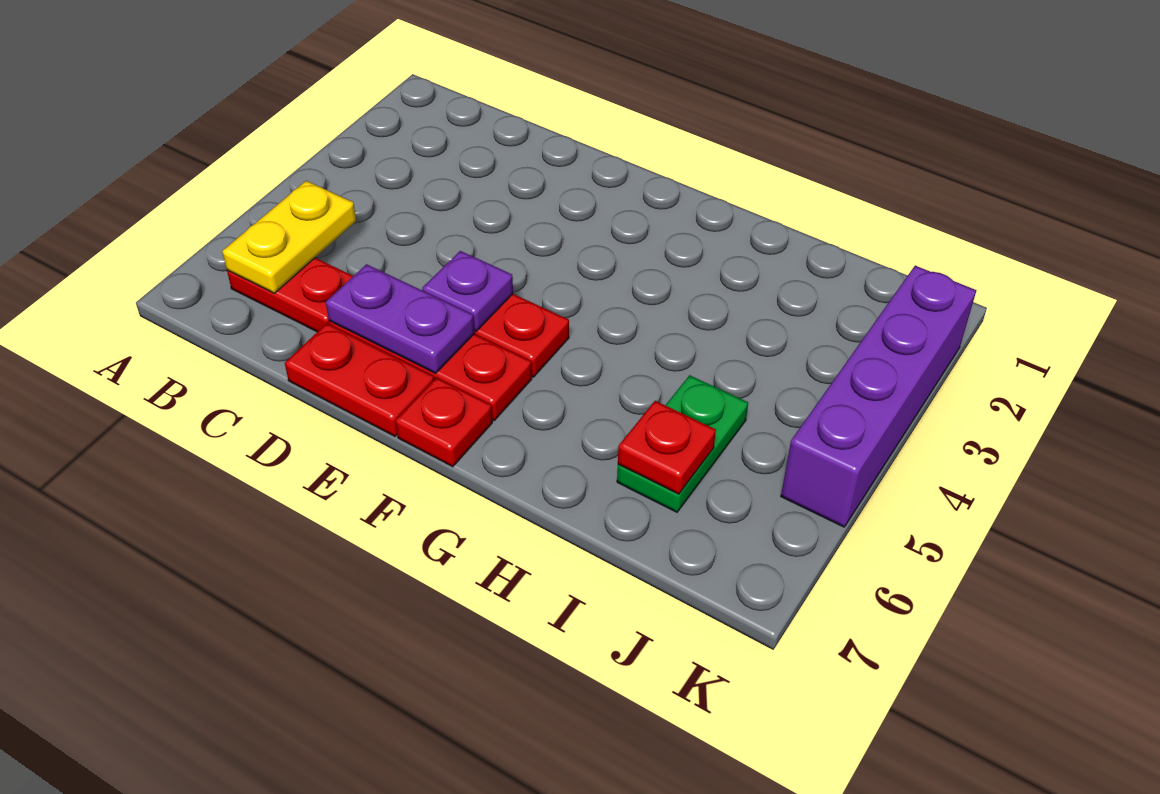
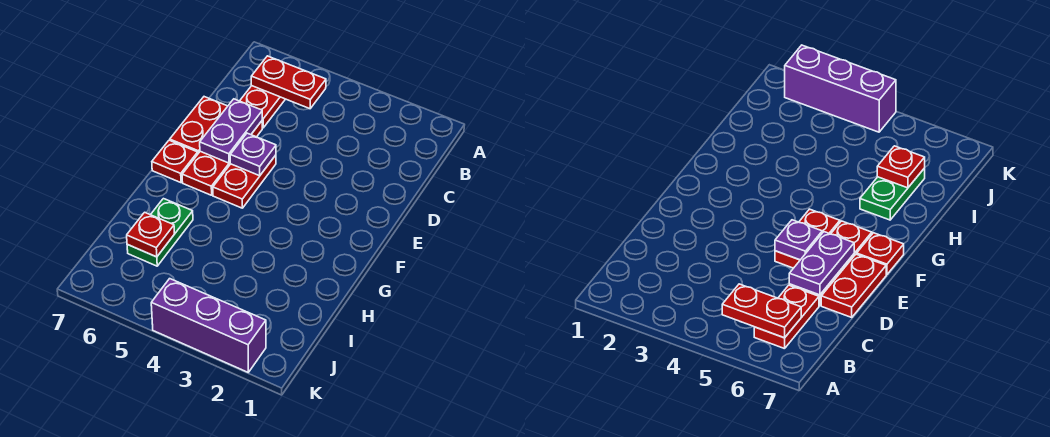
yellow plate B5:B6 level 2 -> red plate B5:B6 level 2
green plate I5:I6 level 1 -> green plate H6:I6 level 1
purple brick K2:K5 level 1 -> purple brick K2:K4 level 1

